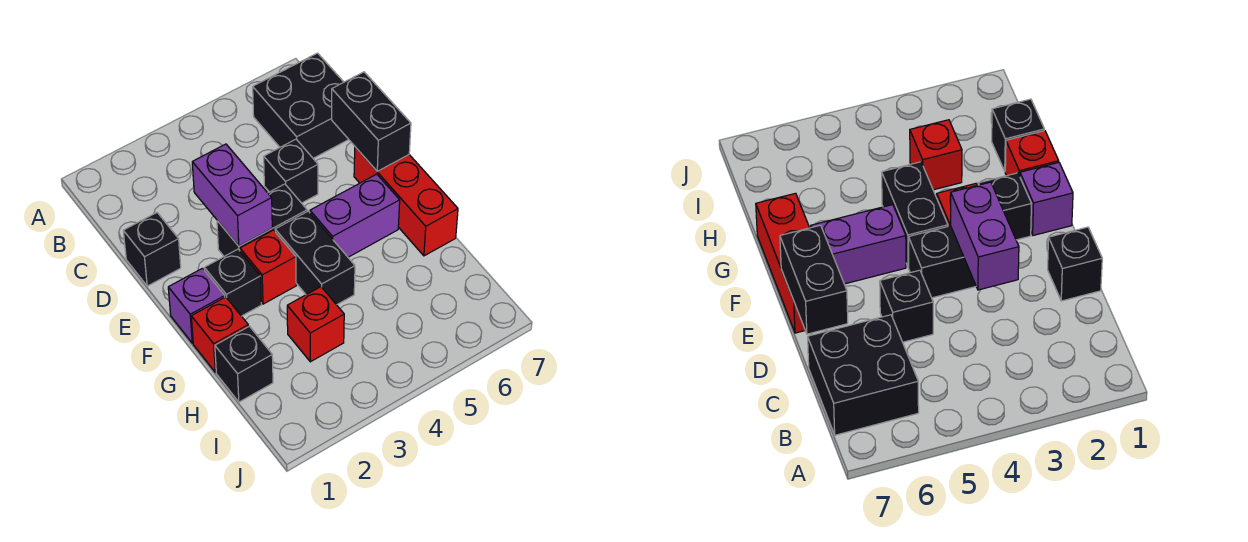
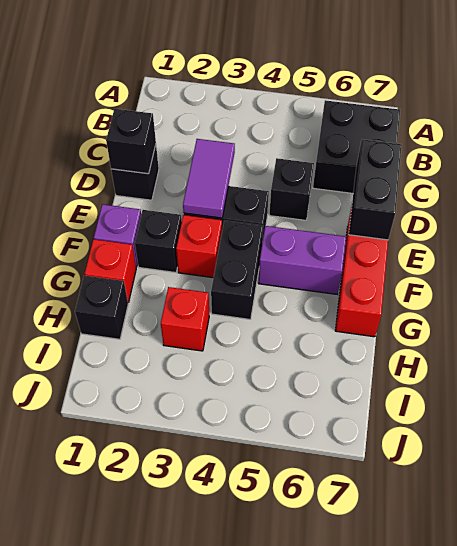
none -> black brick D1 level 2
purple brick D3:E3 level 2 -> purple tile D3:E3 level 2

